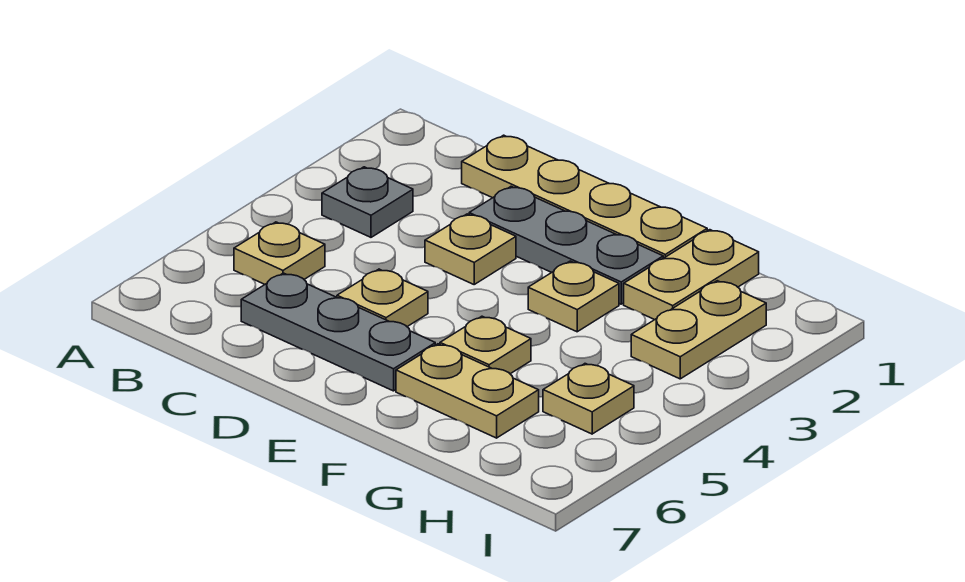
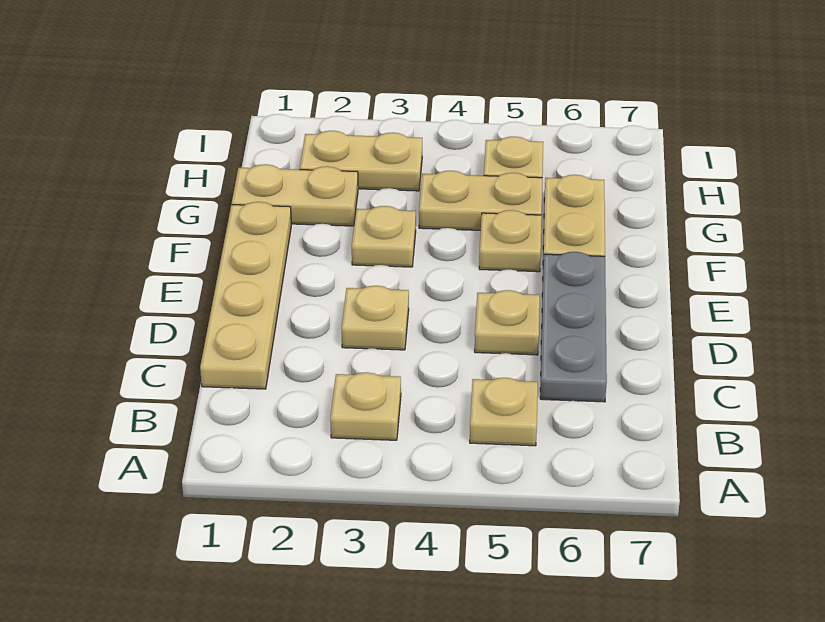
grey plate B3 level 1 -> tan plate B3 level 1
grey plate D2:F2 level 1 -> none
none -> tan plate G4:G5 level 1

